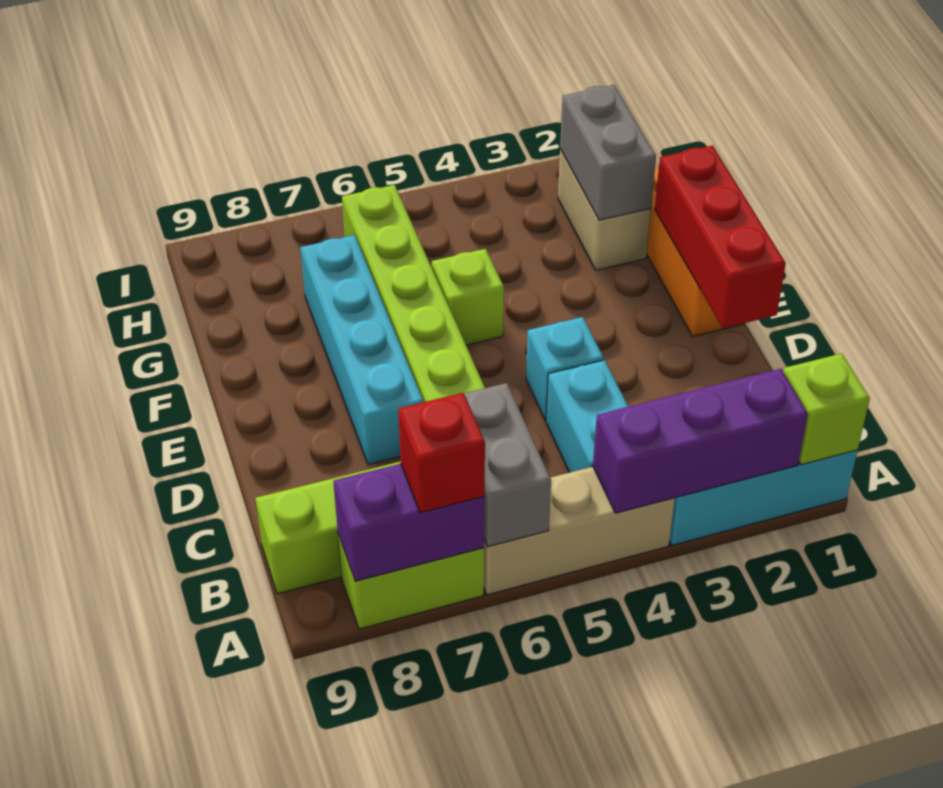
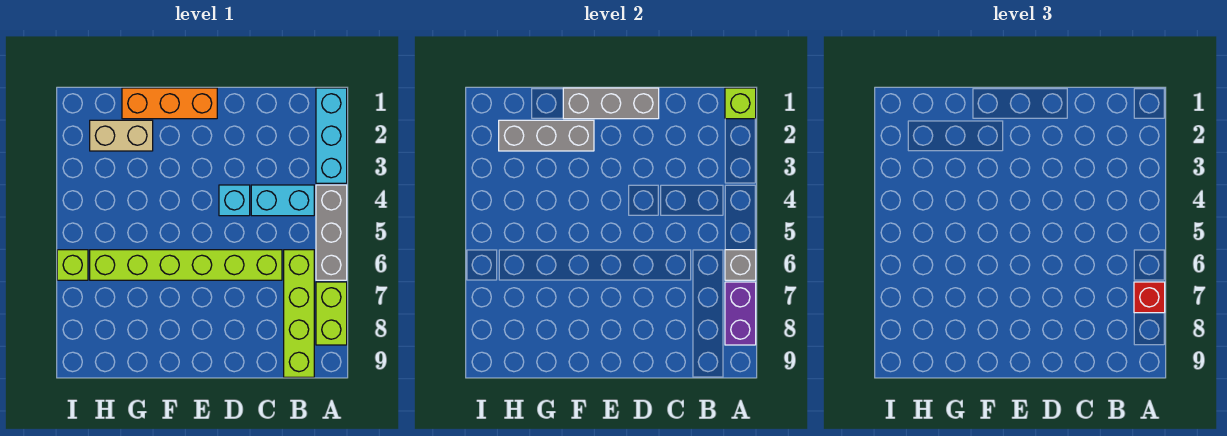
purple brick A2:A4 level 2 -> none
tan brick A4:A6 level 1 -> grey brick A4:A6 level 1
grey brick A6:B6 level 2 -> grey brick A6 level 2
red brick D1:F1 level 2 -> grey brick D1:F1 level 2
cyan brick D7:G7 level 1 -> none
lime brick F5 level 1 -> lime brick I6 level 1
grey brick G2:H2 level 2 -> grey brick F2:H2 level 2

